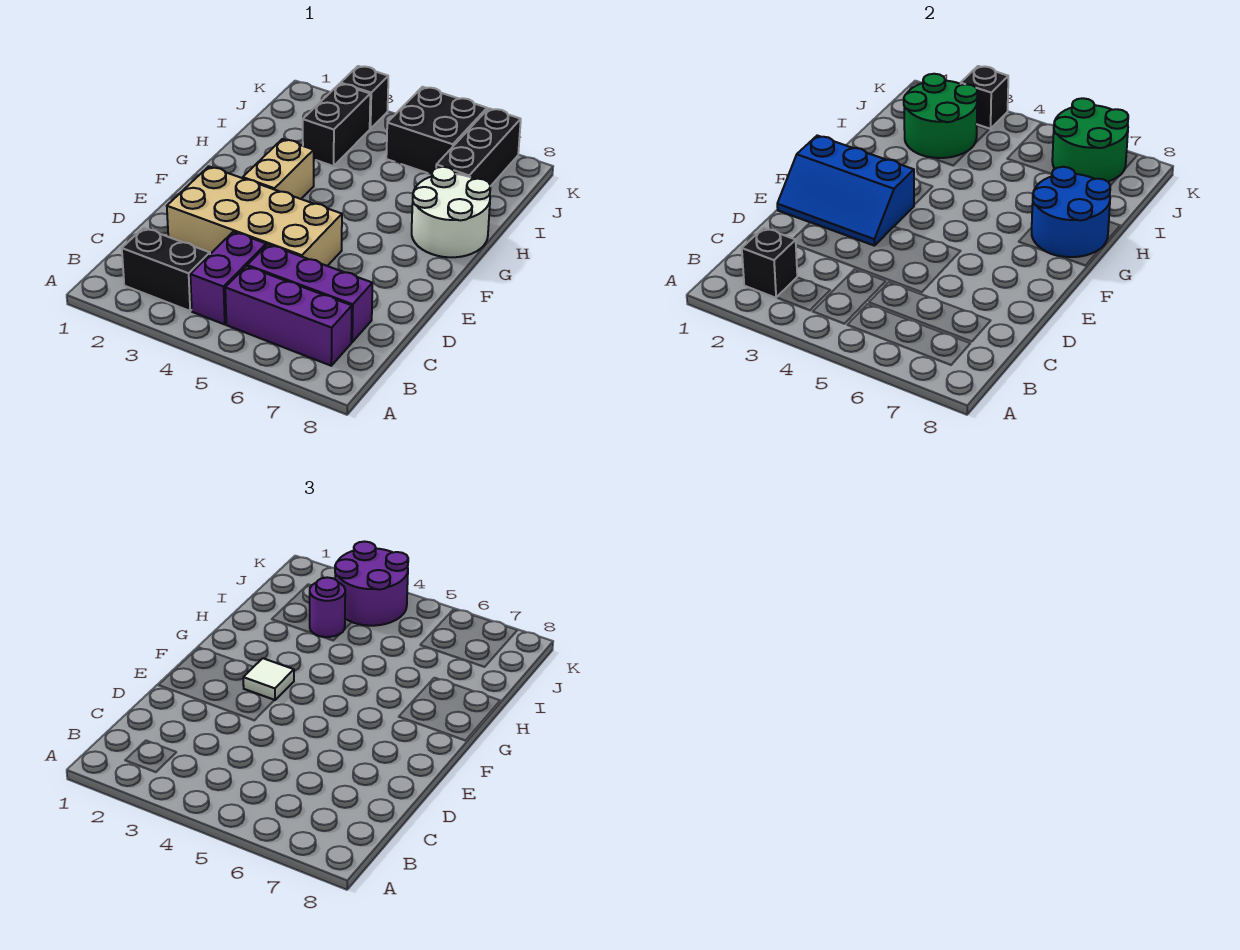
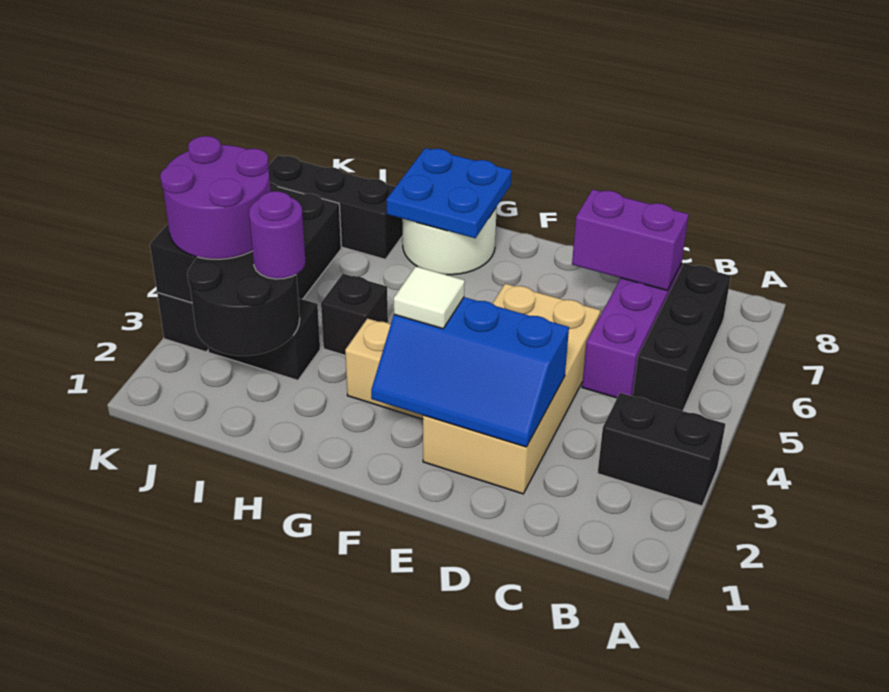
black brick B2:B3 level 1 -> black brick A3:B3 level 1
black brick B2 level 2 -> black brick H4 level 1
purple brick B4:C4 level 1 -> purple brick C7:D7 level 2
purple brick B5:B7 level 1 -> black brick B5:B7 level 1
blue slope E1:F3 level 2 top F -> blue slope D2:F3 level 2 top 3
blue round brick G7:H8 level 2 -> blue plate G7:H8 level 2
green round brick I2:J3 level 2 -> black round brick I2:J3 level 2
green round brick J6:K7 level 2 -> none

